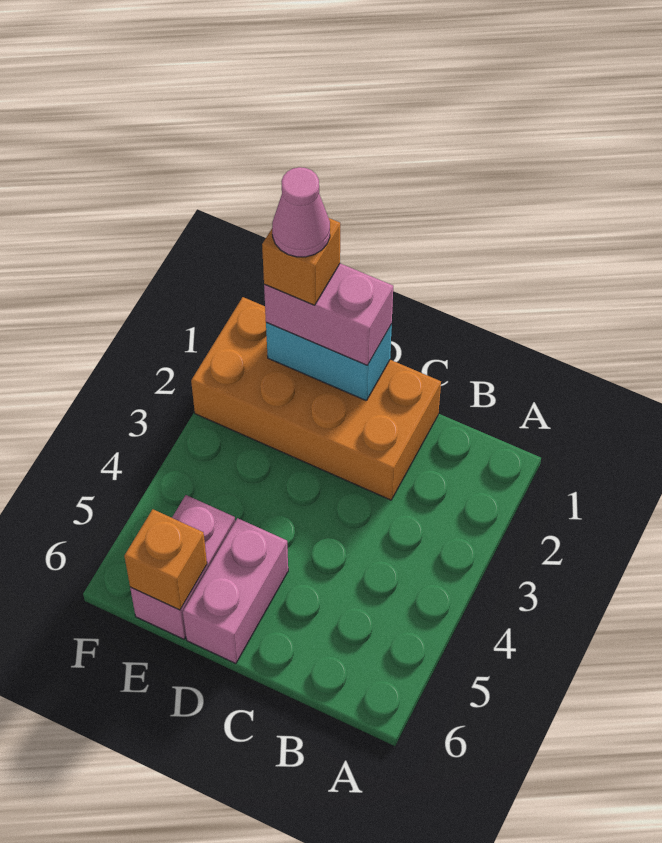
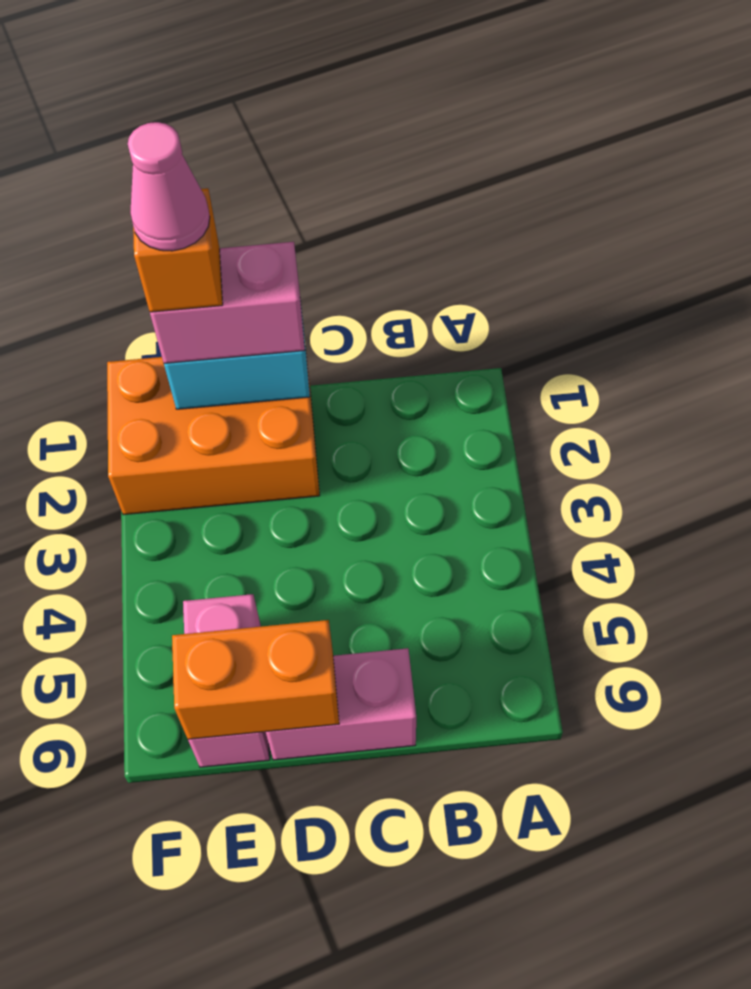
orange brick C1:F2 level 1 -> orange brick D1:F2 level 1
pink brick D5:D6 level 1 -> pink brick C6:D6 level 1
orange brick E6 level 2 -> orange brick D6:E6 level 2

